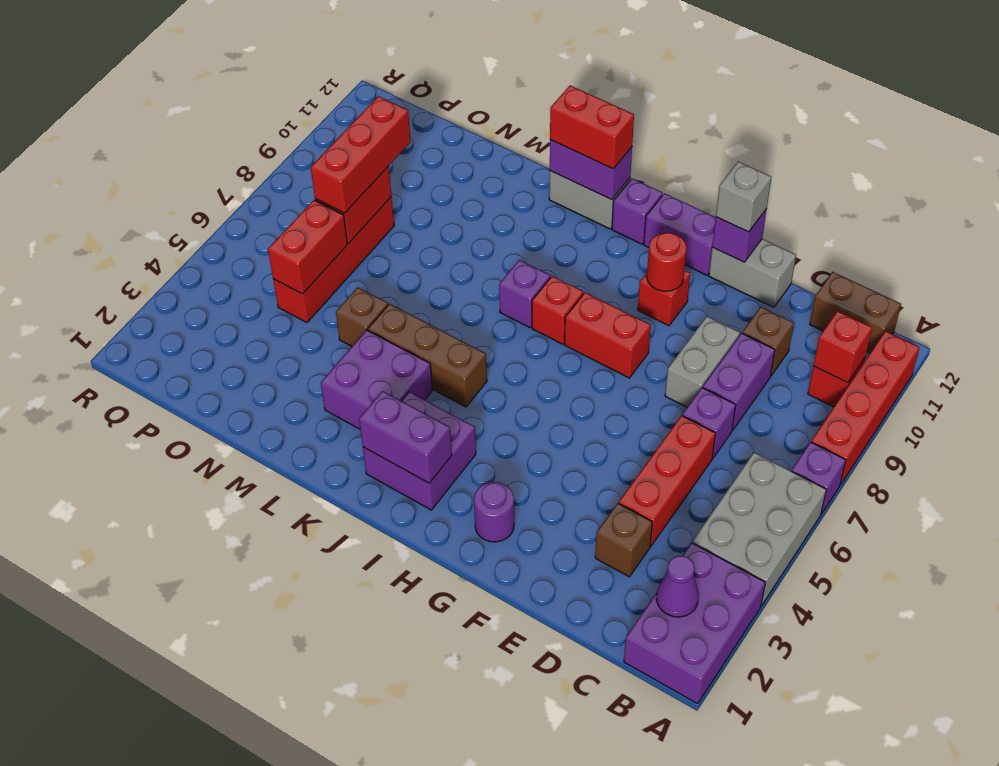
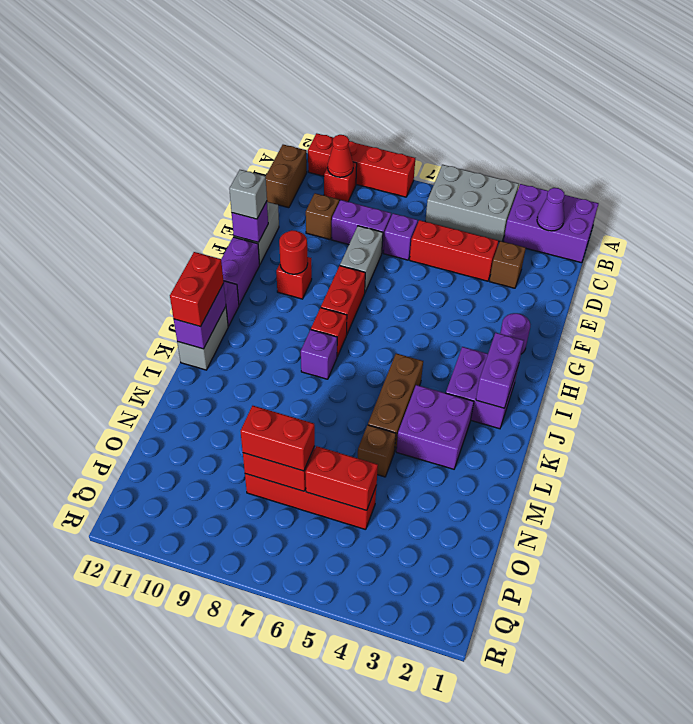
purple brick A7 level 1 -> none
red brick B10 level 2 -> red cone B10 level 2
grey brick E8:E9 level 1 -> grey brick E8:F8 level 1
red brick O7:O9 level 3 -> red brick O7:O8 level 3

